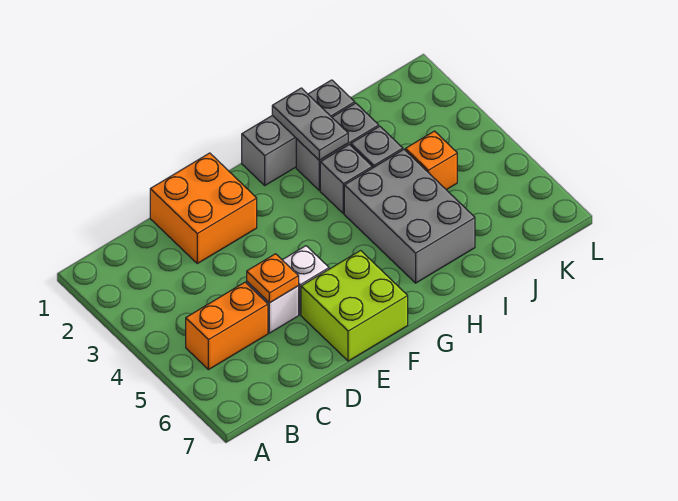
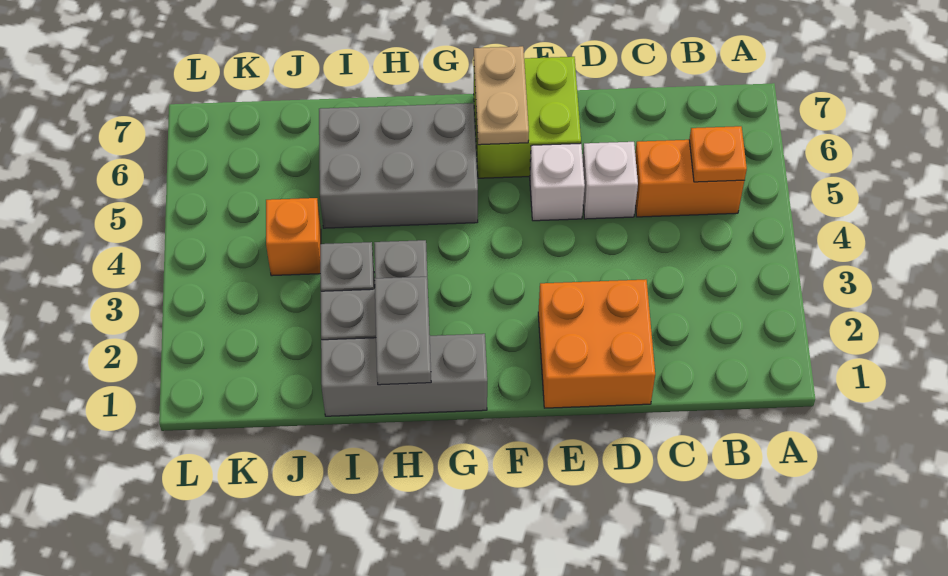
orange plate D5 level 2 -> orange plate B5 level 2
none -> tan plate F6:F7 level 2
grey brick H4:I6 level 1 -> grey brick G5:I6 level 1

